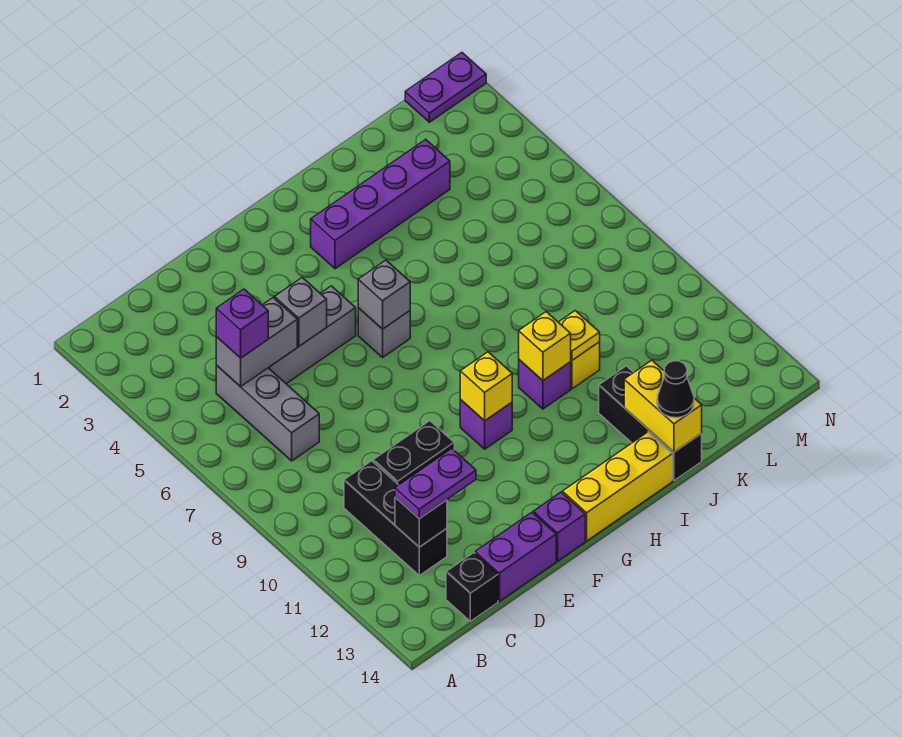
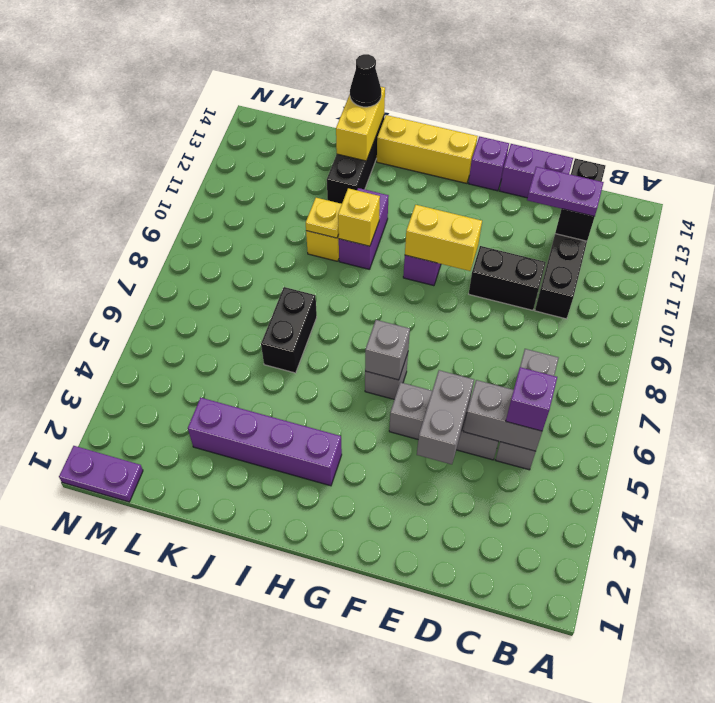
grey brick E5 level 2 -> grey brick E4:E5 level 2
yellow brick G10 level 2 -> yellow brick F10:G10 level 2
purple brick I10 level 1 -> purple brick I10:I11 level 1
none -> black brick J6:J7 level 1

